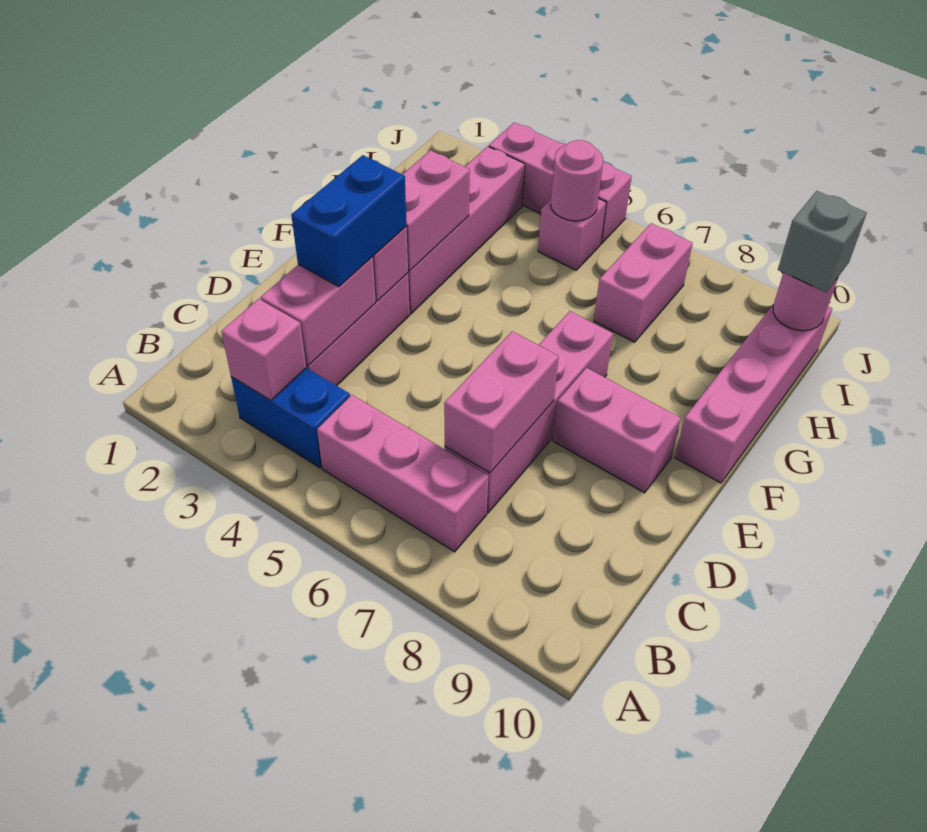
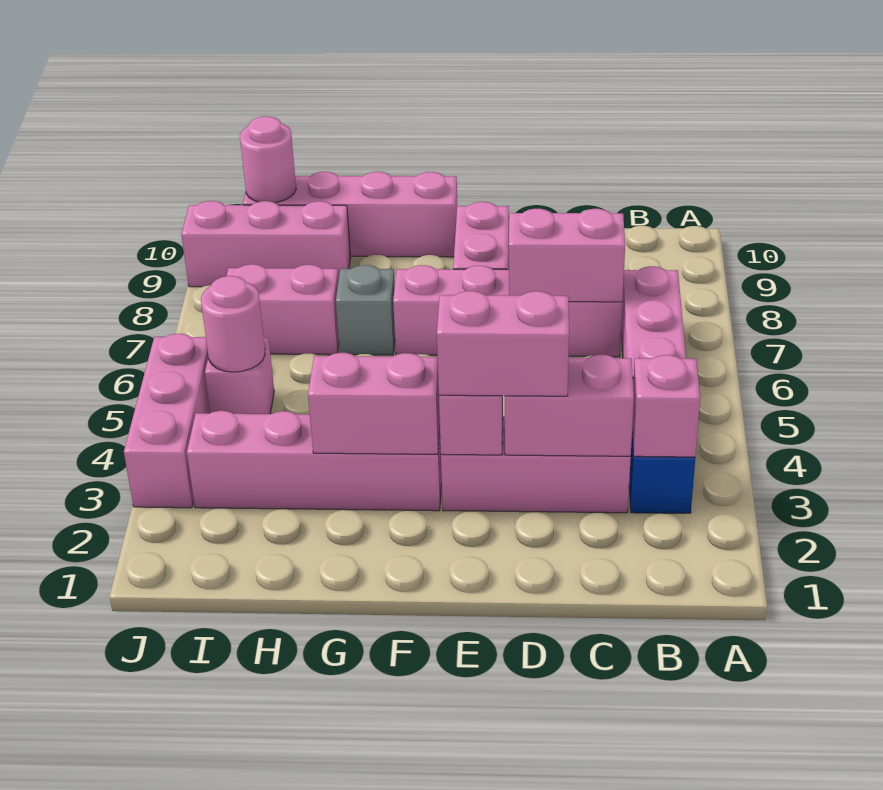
blue brick D3:E3 level 3 -> pink brick D3:E3 level 3
none -> pink brick H9:J9 level 1
grey brick I10 level 3 -> grey brick G7 level 1

